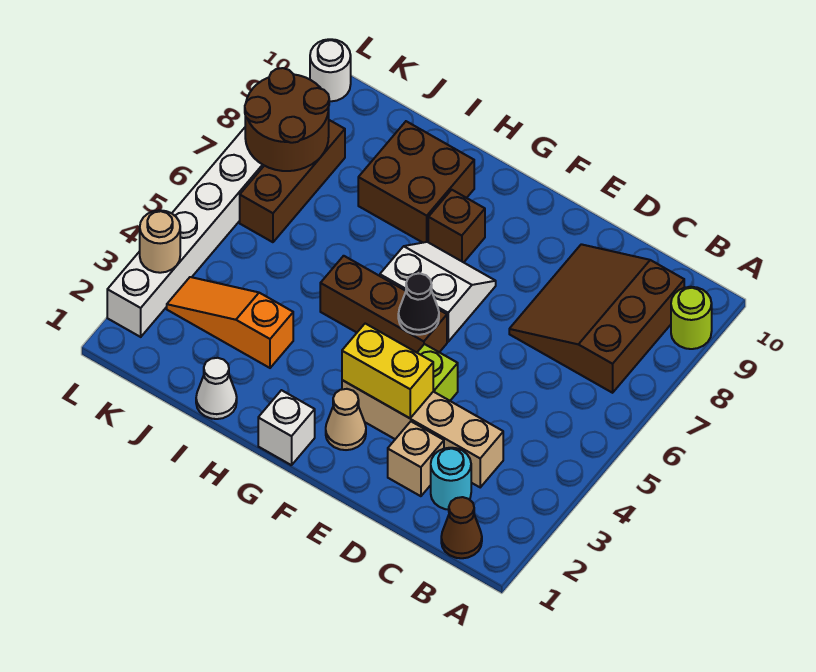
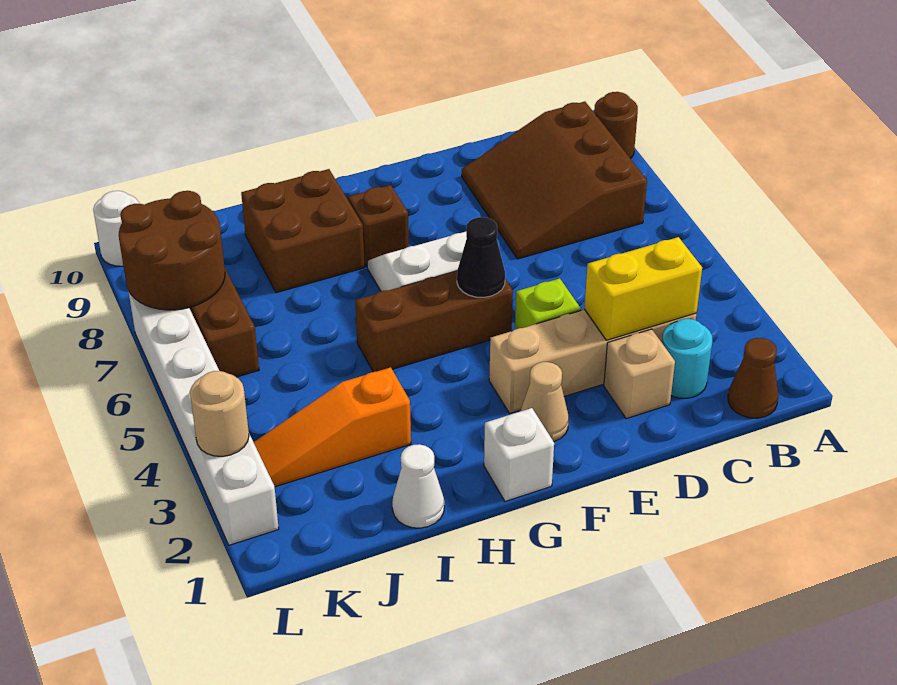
lime round brick A9 level 1 -> brown round brick A9 level 1
yellow brick E3:F3 level 2 -> yellow brick C3:D3 level 2

